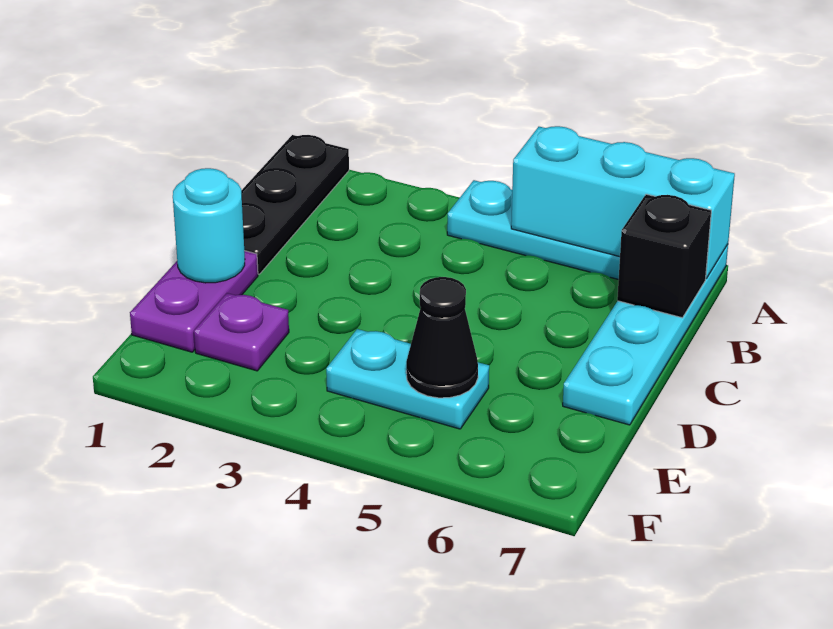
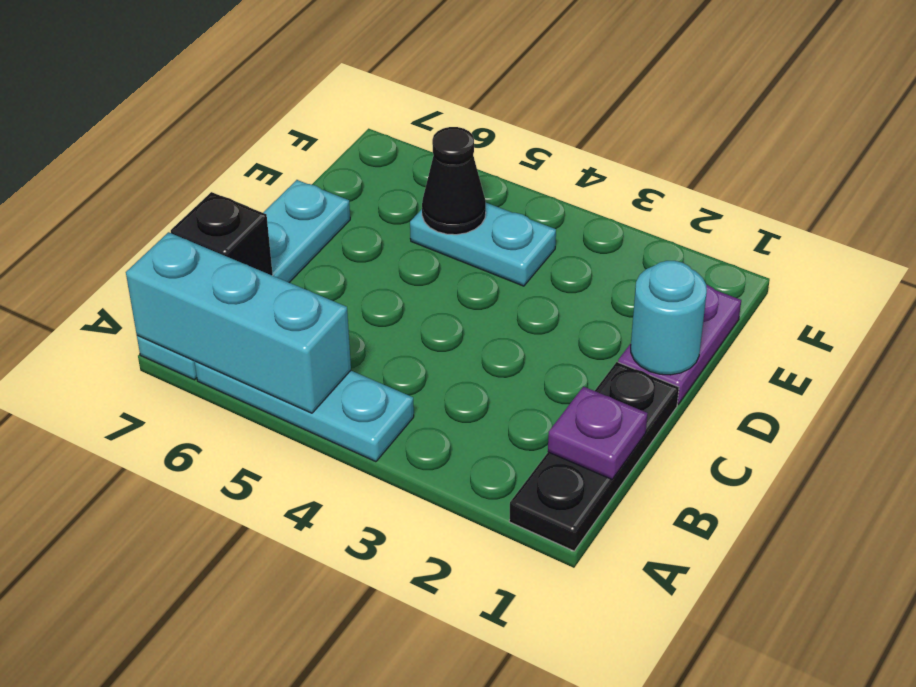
purple plate E2 level 1 -> purple plate B1 level 2

